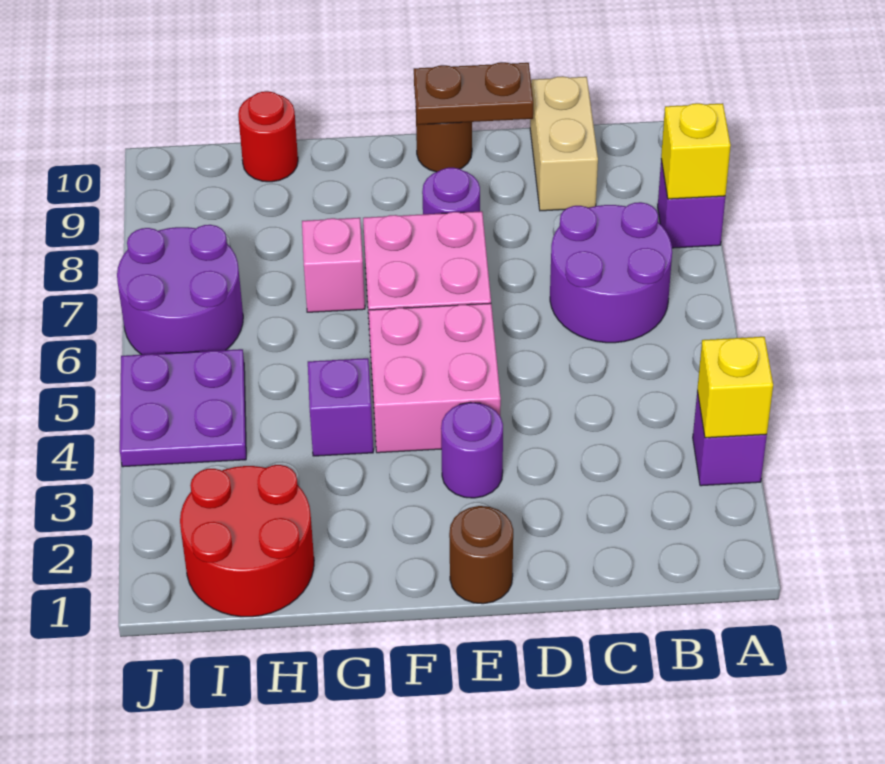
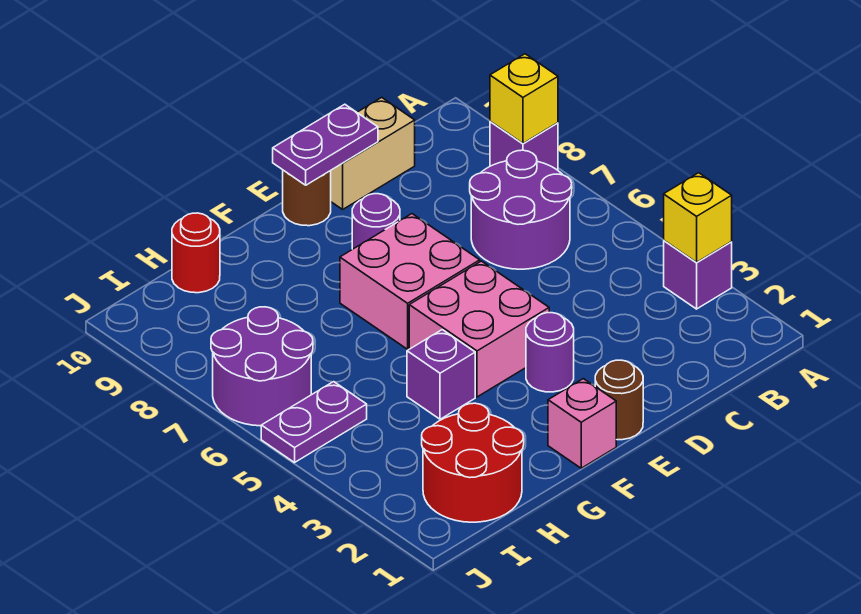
tan brick C9:C10 level 1 -> tan brick C10:D10 level 1
brown plate D10:E10 level 2 -> purple plate D10:E10 level 2
pink brick G7 level 1 -> pink brick F1 level 1
purple plate I4:J5 level 1 -> purple plate I5:J5 level 1

